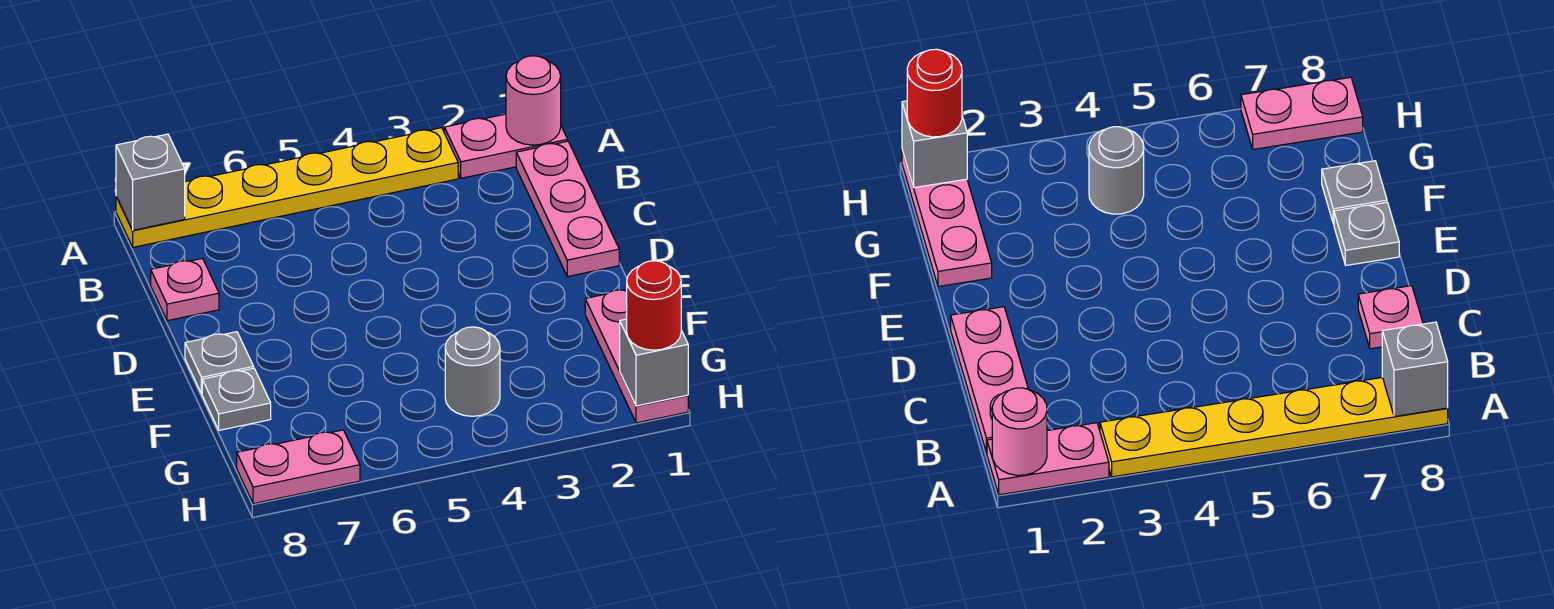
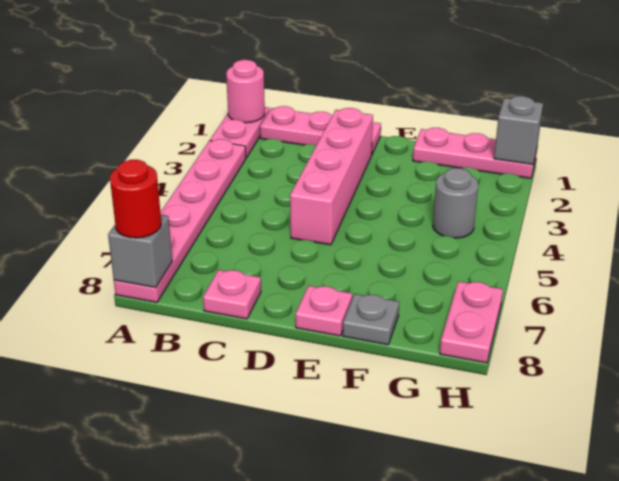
yellow plate A3:A8 level 1 -> pink plate A3:A8 level 1
none -> pink brick D2:D5 level 1
grey plate E8 level 1 -> pink plate E8 level 1
red round brick H1 level 3 -> red round brick A8 level 3

